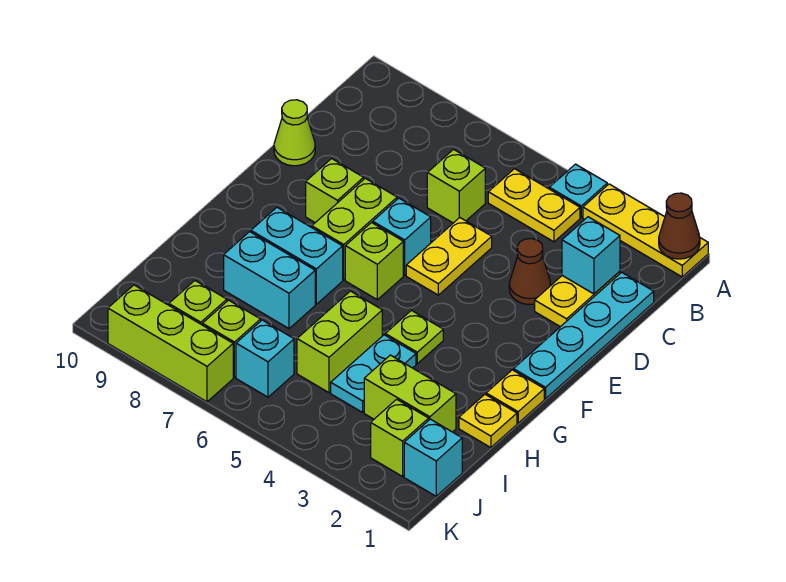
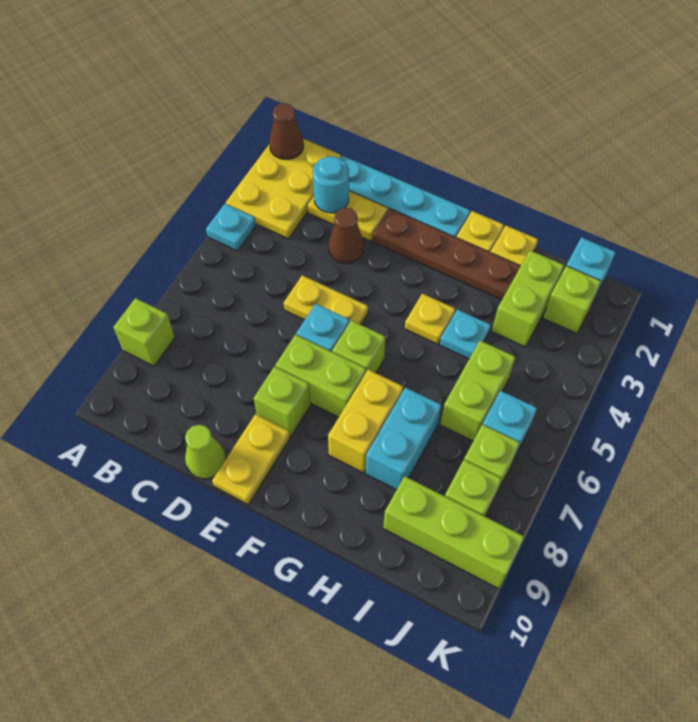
yellow plate A1:A3 level 1 -> yellow plate A1:B3 level 1
yellow plate B4:B5 level 1 -> yellow plate E9:E10 level 1
cyan brick C2 level 2 -> cyan round brick C2 level 2
lime brick C6 level 1 -> lime brick A8 level 1
none -> brown plate E2:H2 level 1
lime plate G4 level 1 -> yellow plate G4 level 1
cyan brick G7:G8 level 1 -> yellow brick G7:G8 level 1
cyan plate H4:I4 level 1 -> cyan plate H4 level 1
lime brick H5:I5 level 1 -> lime brick I5:I6 level 1
lime brick K7:K9 level 1 -> lime brick I9:K9 level 1

